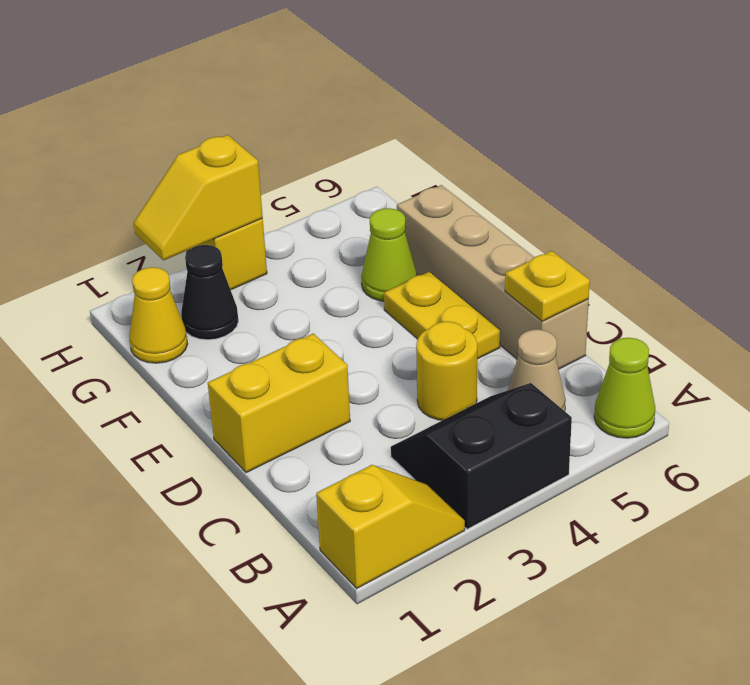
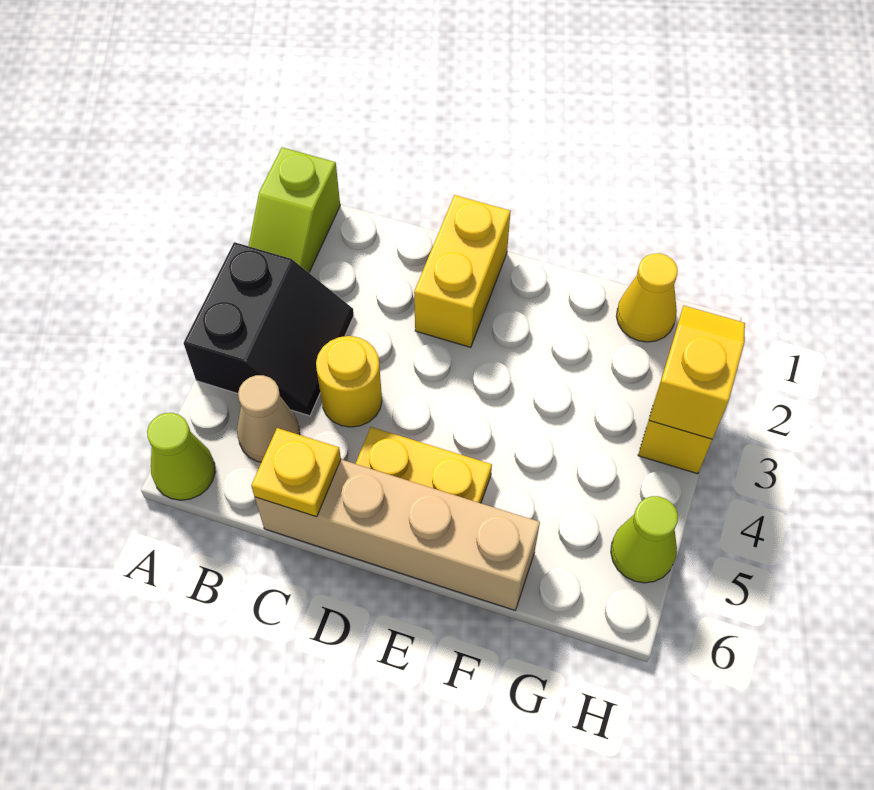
yellow slope A1:A2 level 1 top 1 -> lime slope A1:A2 level 1 top 1
lime cone F5 level 1 -> lime cone H5 level 1
black cone G2 level 1 -> none

